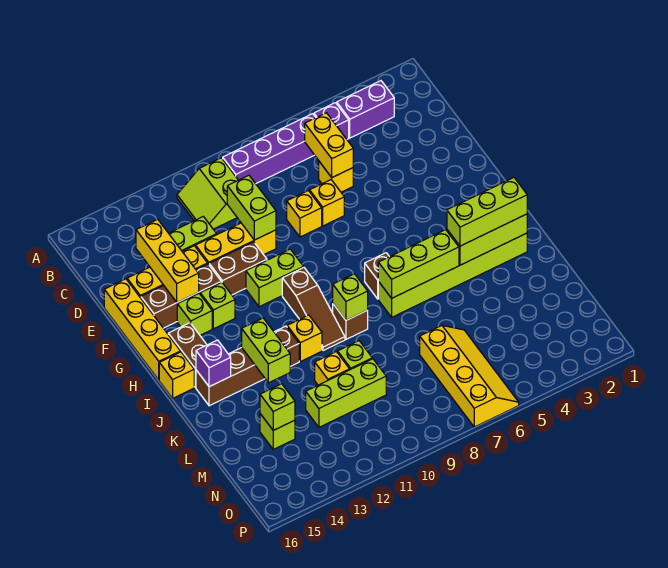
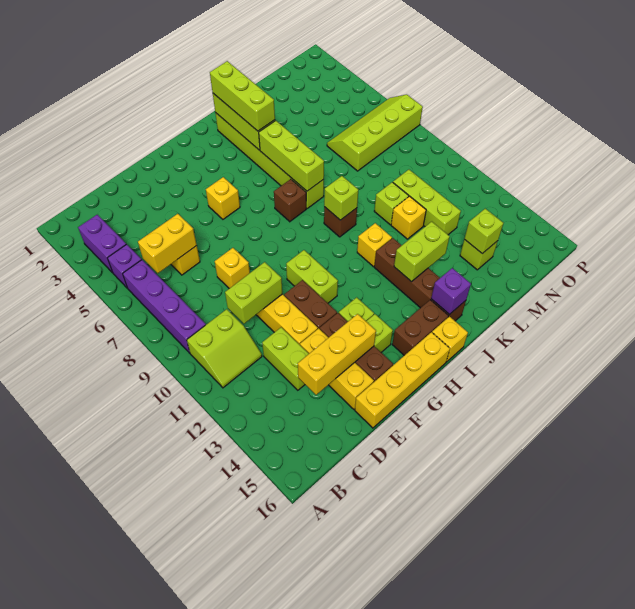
yellow brick E7 level 1 -> yellow brick G5 level 1
brown slope H10:J10 level 1 top H -> none
yellow slope M6:P7 level 1 top 7 -> lime slope M6:P7 level 1 top 7

